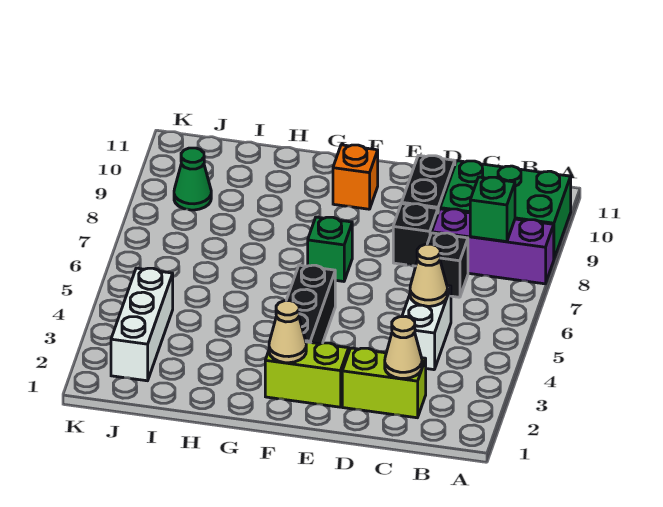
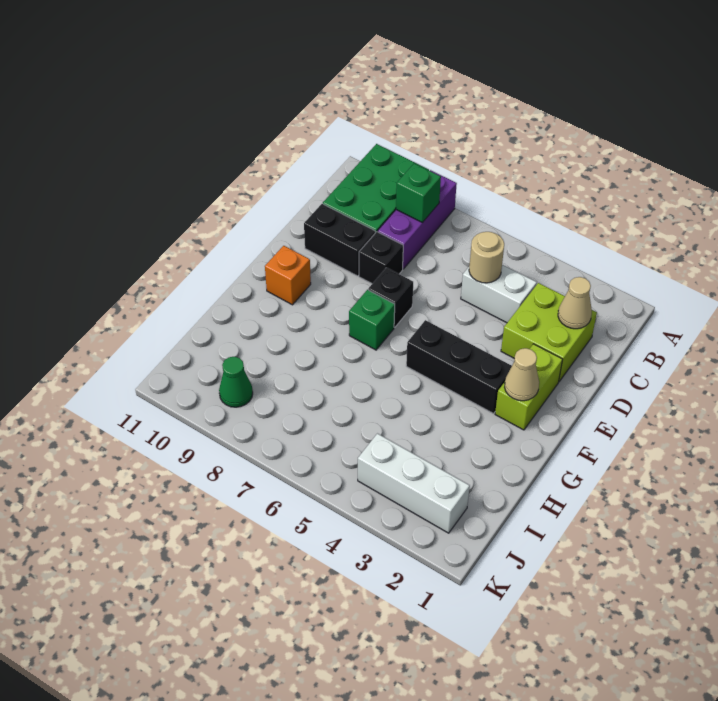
lime brick C2:D2 level 1 -> lime brick C2:D3 level 1
tan cone C5 level 2 -> tan round brick C5 level 2
black brick C7 level 1 -> black brick E7 level 1

